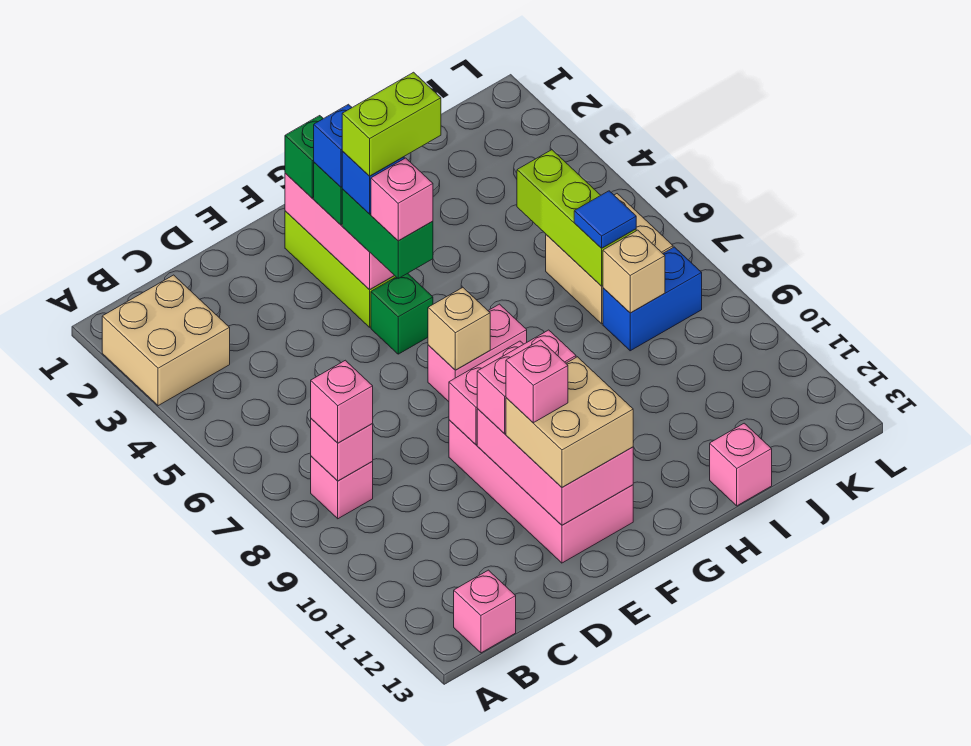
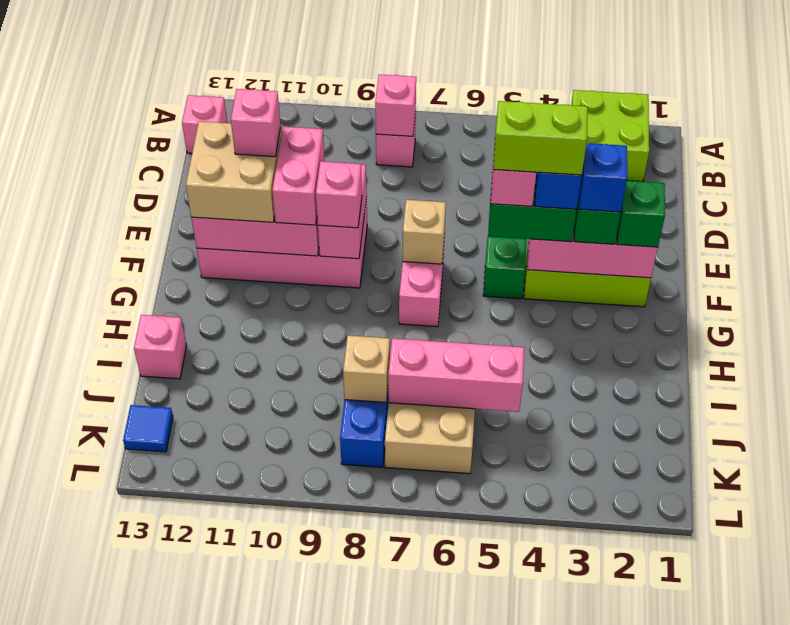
tan brick A2:B3 level 1 -> lime brick A2:B3 level 1
pink brick B8 level 3 -> pink brick F9 level 3
lime brick F4:G4 level 5 -> lime brick F4:F5 level 5
lime brick J5:J7 level 2 -> pink brick J5:J7 level 2
blue tile J7 level 3 -> blue tile K13 level 1

